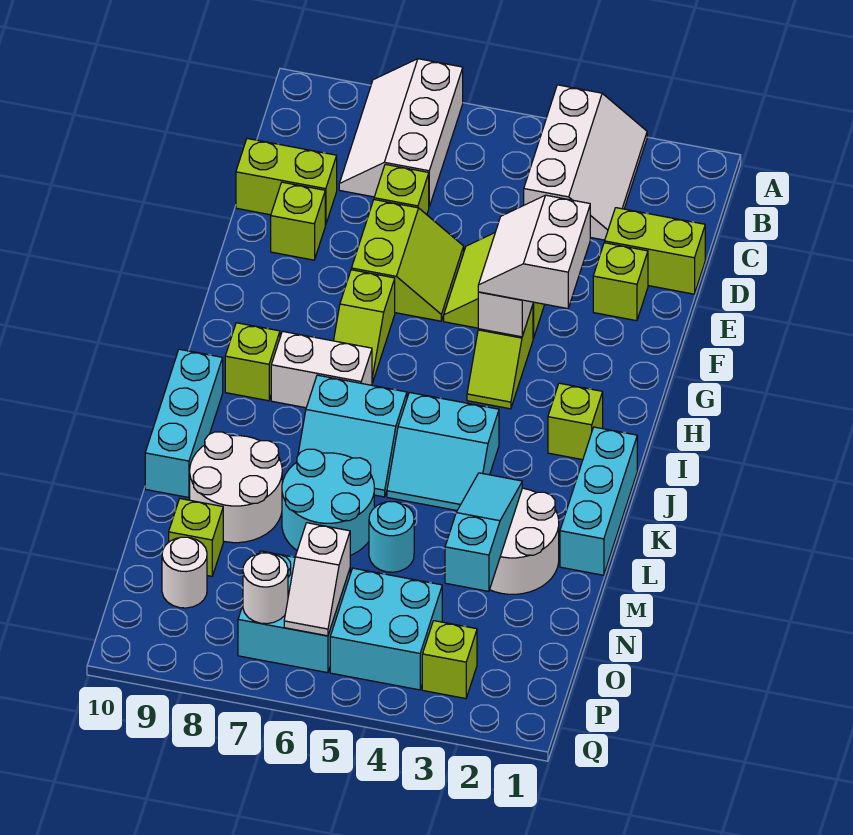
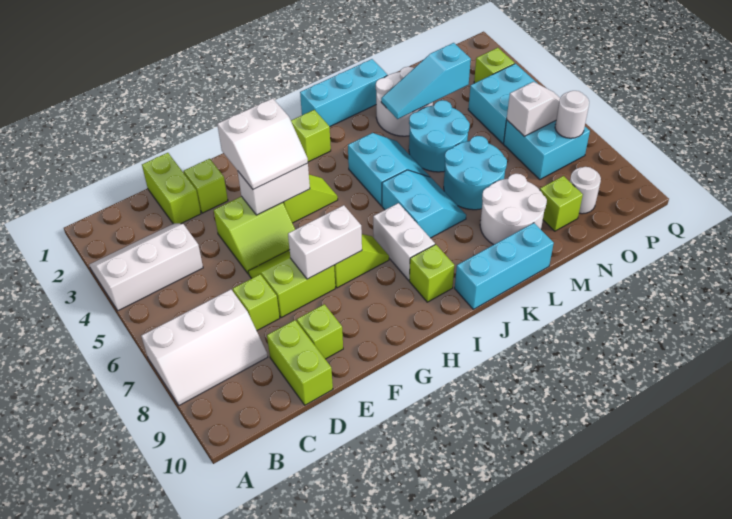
none -> white brick F7:G7 level 2
cyan round brick M5 level 1 -> cyan round brick L4:M5 level 1

